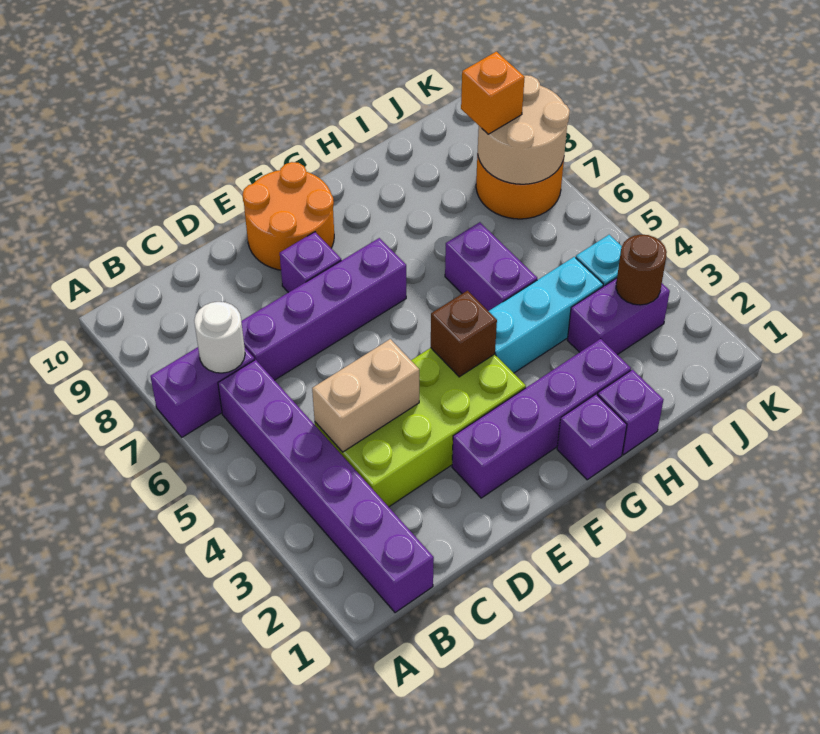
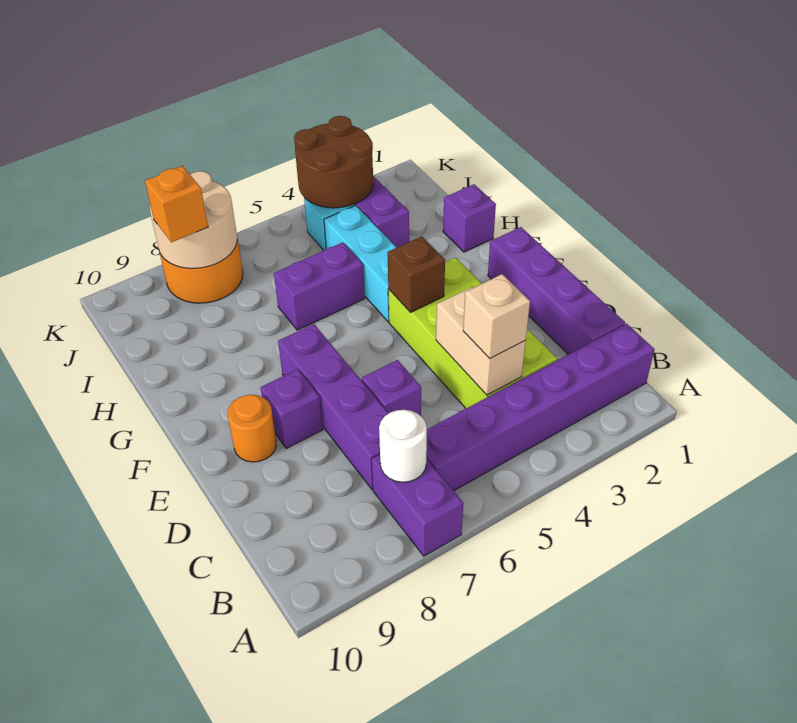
none -> tan brick C4 level 3
purple brick E2:H2 level 1 -> purple brick C1:F1 level 1
orange round brick E9:F10 level 1 -> orange round brick E9 level 1
purple brick G1 level 1 -> purple brick D6 level 1
brown round brick J3 level 2 -> brown round brick J3:K4 level 2

